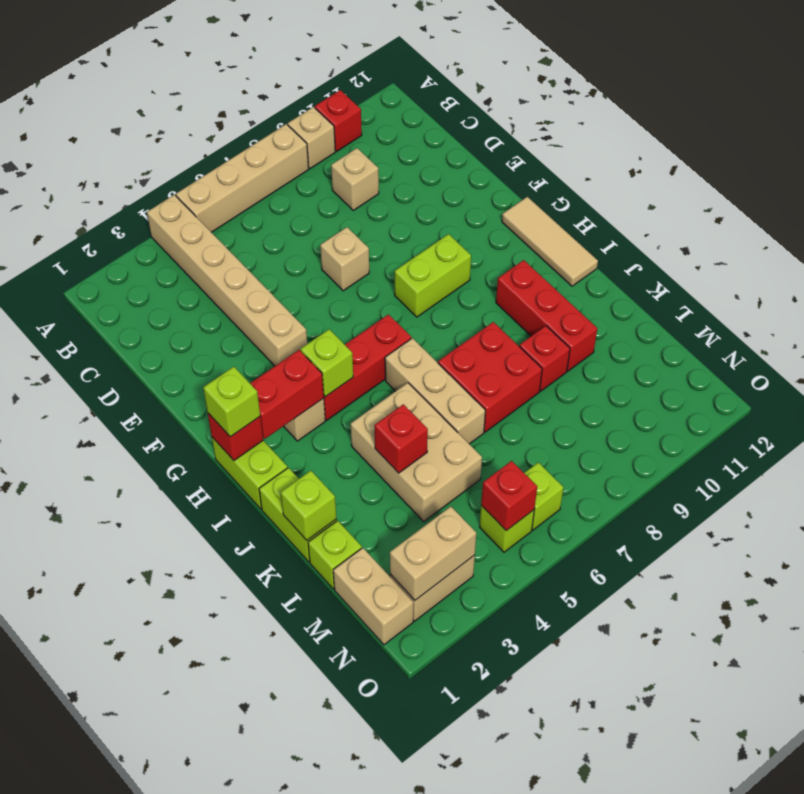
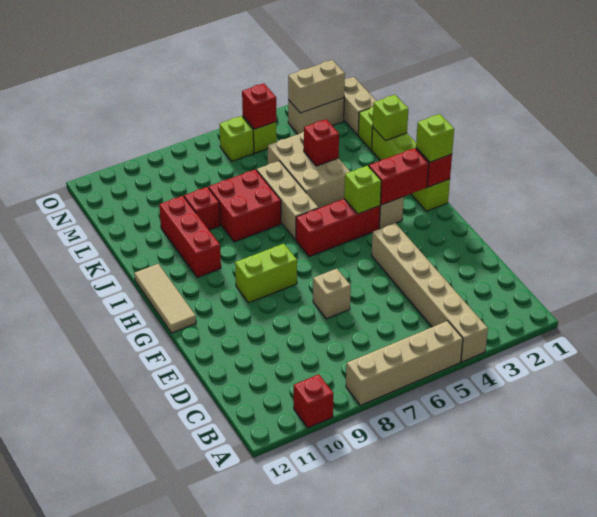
tan brick A9 level 1 -> none
tan brick C9 level 1 -> none

